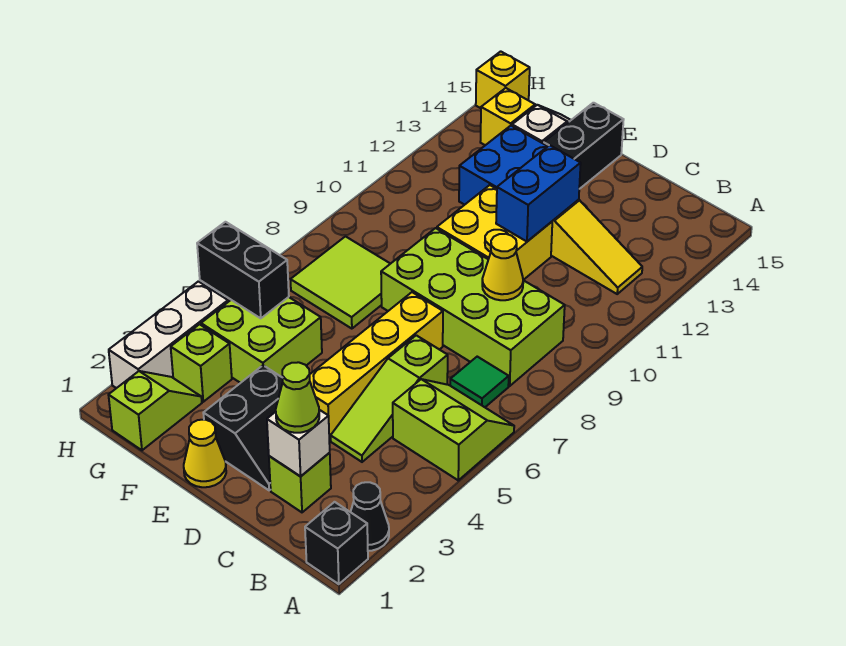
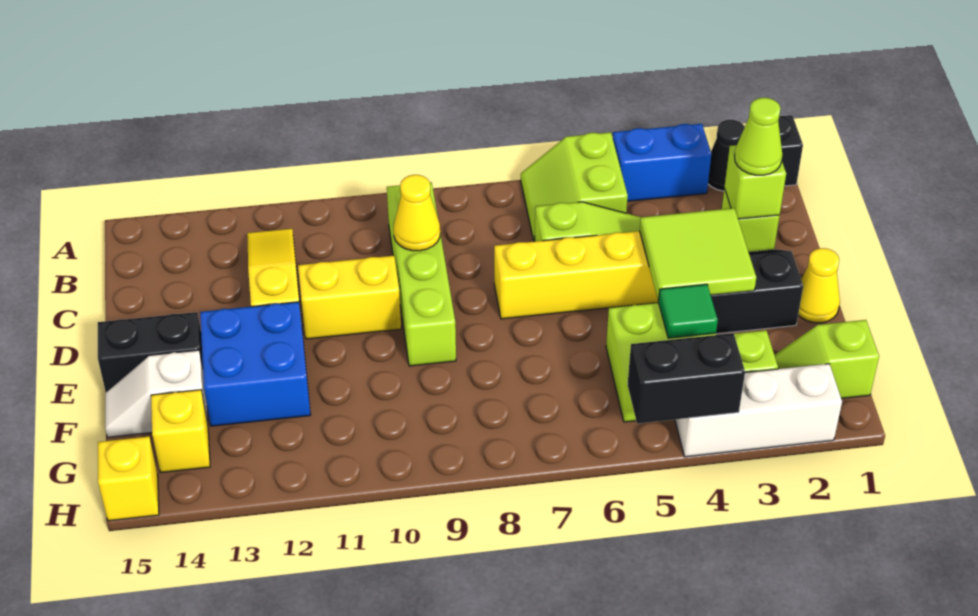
green tile B7 level 1 -> green tile F4 level 2
lime brick B8:E9 level 1 -> lime brick B9:E9 level 1
white brick C2 level 2 -> lime brick C2 level 2
yellow brick D10:E11 level 1 -> yellow brick D10:D11 level 1
blue brick D11:D12 level 2 -> blue brick A3:A4 level 1
lime tile F7:G8 level 1 -> lime tile D3:E4 level 2
black brick G5:H5 level 2 -> black brick H4:H5 level 2

